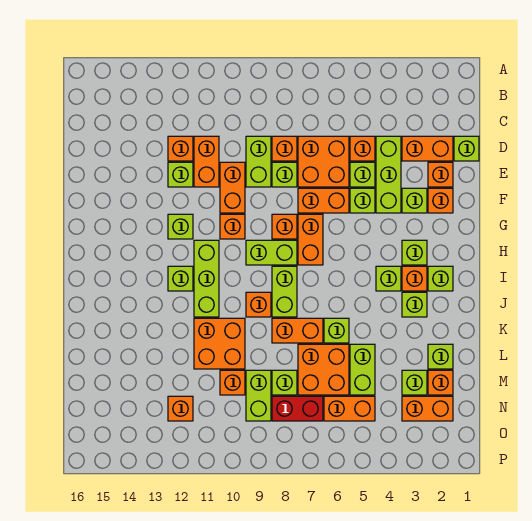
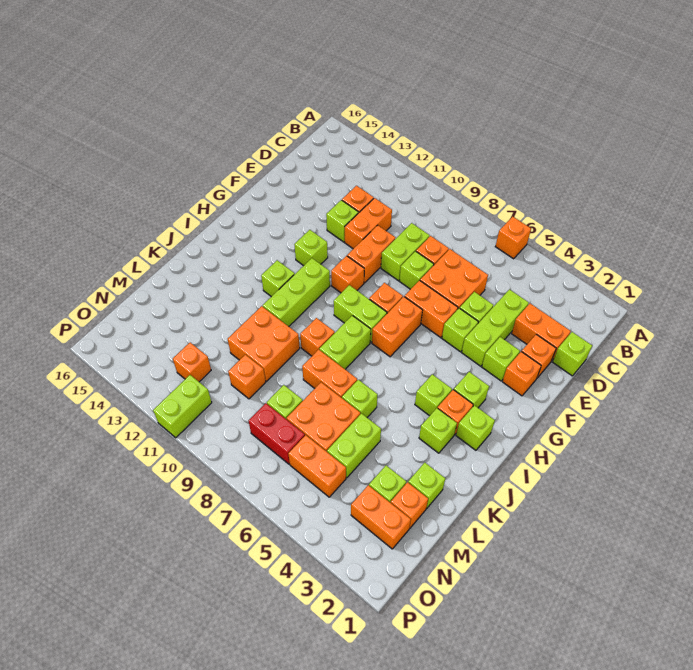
orange brick D5 level 1 -> orange brick A6 level 1
lime brick M9:N9 level 1 -> lime brick O11:P11 level 1

